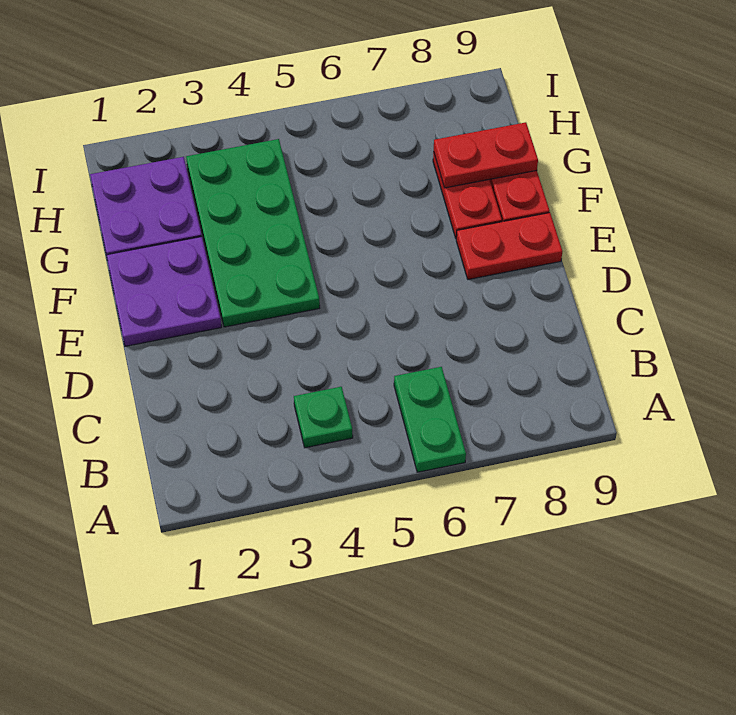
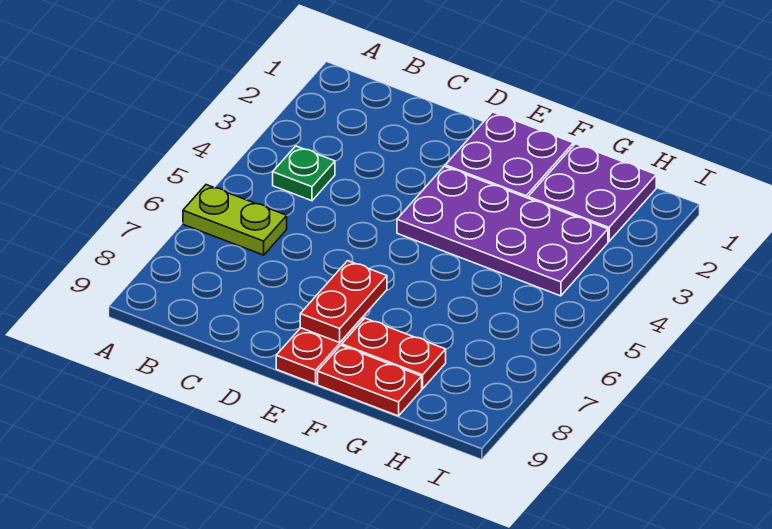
green plate A6:B6 level 1 -> lime plate A6:B6 level 1
green plate E3:H4 level 1 -> purple plate E3:H4 level 1
red plate G8:G9 level 2 -> red plate E7:E8 level 2

